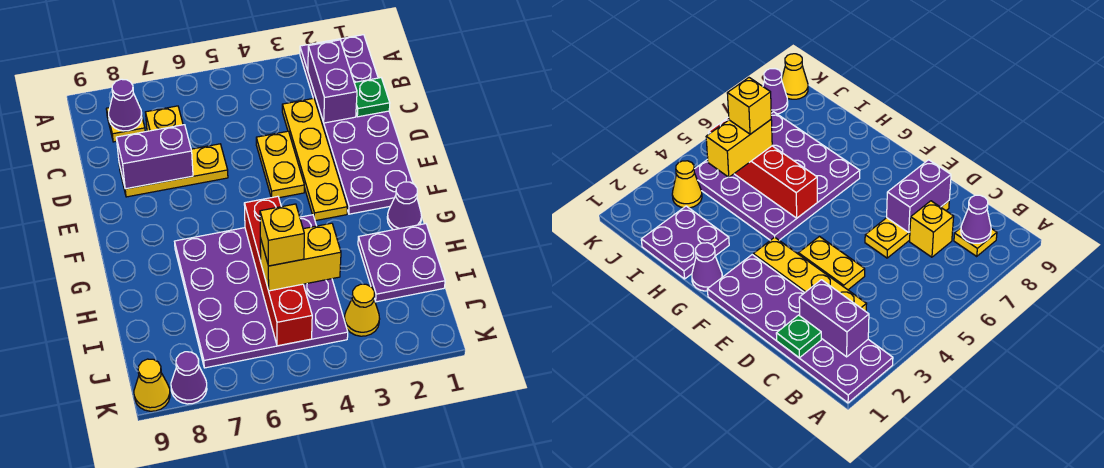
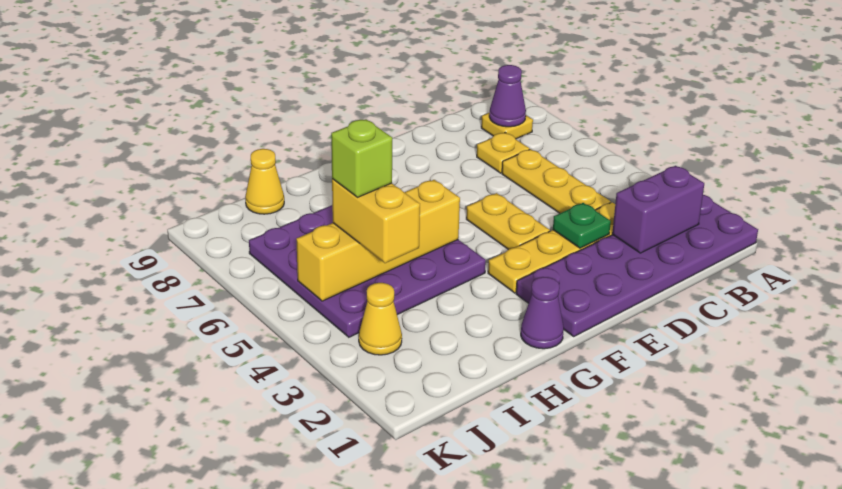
green plate C1 level 2 -> green plate D3 level 2
yellow brick C7 level 1 -> yellow plate C7 level 1
yellow plate D4:E4 level 1 -> yellow plate E4:E5 level 1
yellow plate D6:D8 level 1 -> yellow plate C4:C6 level 1
purple brick D7:D8 level 2 -> none
red brick G5:J5 level 2 -> yellow brick G5:J5 level 2
purple plate H1:I2 level 1 -> none
yellow brick I5 level 4 -> lime brick I5 level 4
purple cone K8 level 1 -> none
yellow cone K9 level 1 -> yellow cone I9 level 1

